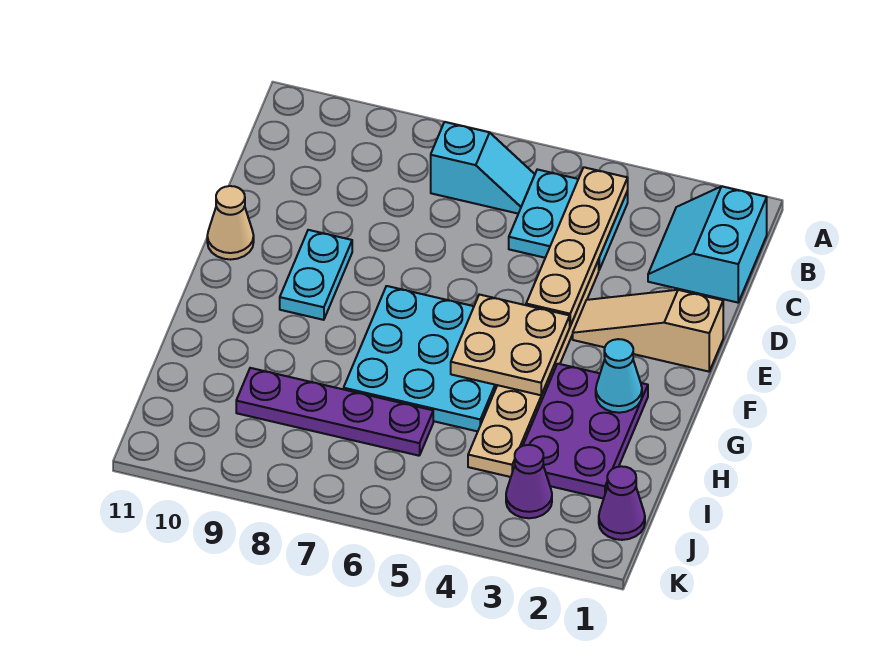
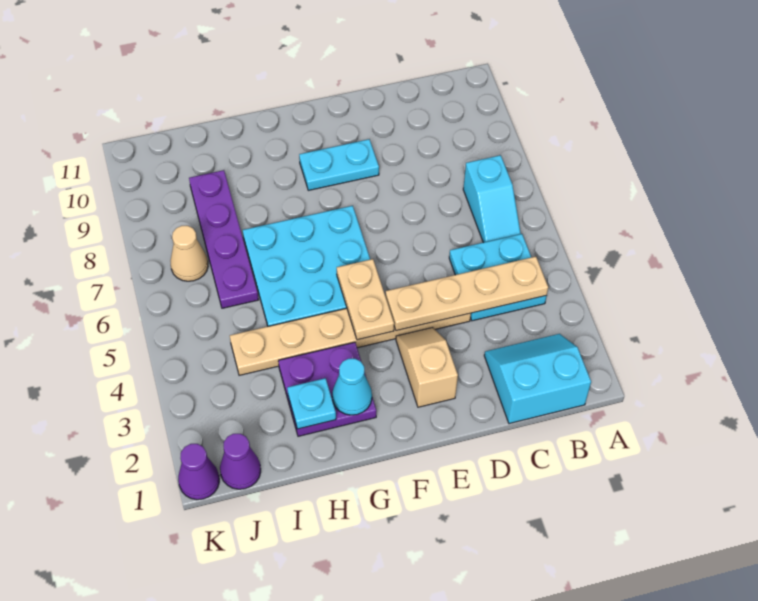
tan slope E1:E3 level 1 top 1 -> tan slope E2:E3 level 1 top 2
tan cone E11 level 1 -> tan cone J7 level 1
tan plate F4:G5 level 2 -> tan plate F4:F5 level 2
purple plate G2:I3 level 1 -> purple plate G2:H3 level 1
none -> cyan plate H2 level 2
purple cone J3 level 1 -> purple cone K1 level 1

